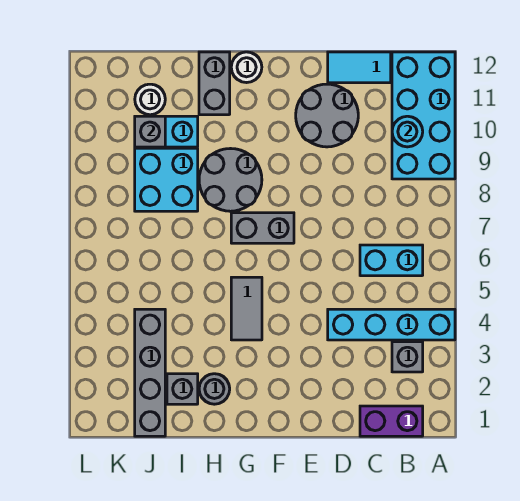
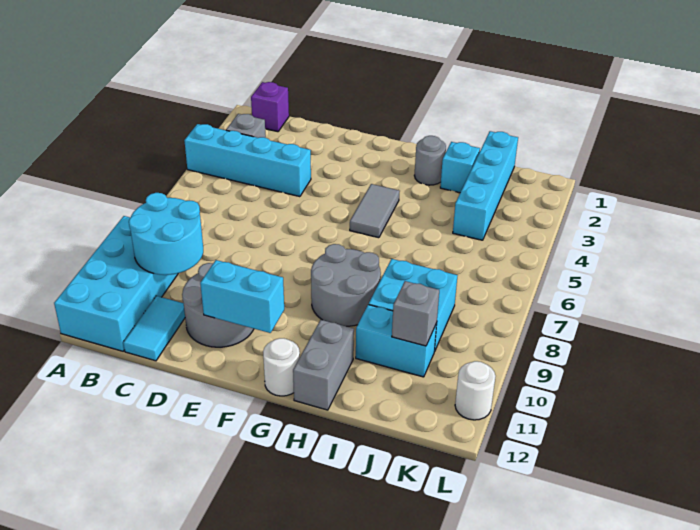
purple brick B1:C1 level 1 -> purple brick B1 level 1
cyan brick B6:C6 level 1 -> cyan brick E11:F11 level 2
cyan round brick B10 level 2 -> cyan round brick B9:C10 level 2
cyan tile C12:D12 level 1 -> cyan tile C11:C12 level 1
grey brick F7:G7 level 1 -> none
grey brick I2 level 1 -> cyan brick I2 level 1
grey brick J1:J4 level 1 -> cyan brick J1:J4 level 1
white round brick J11 level 1 -> white round brick L11 level 1

